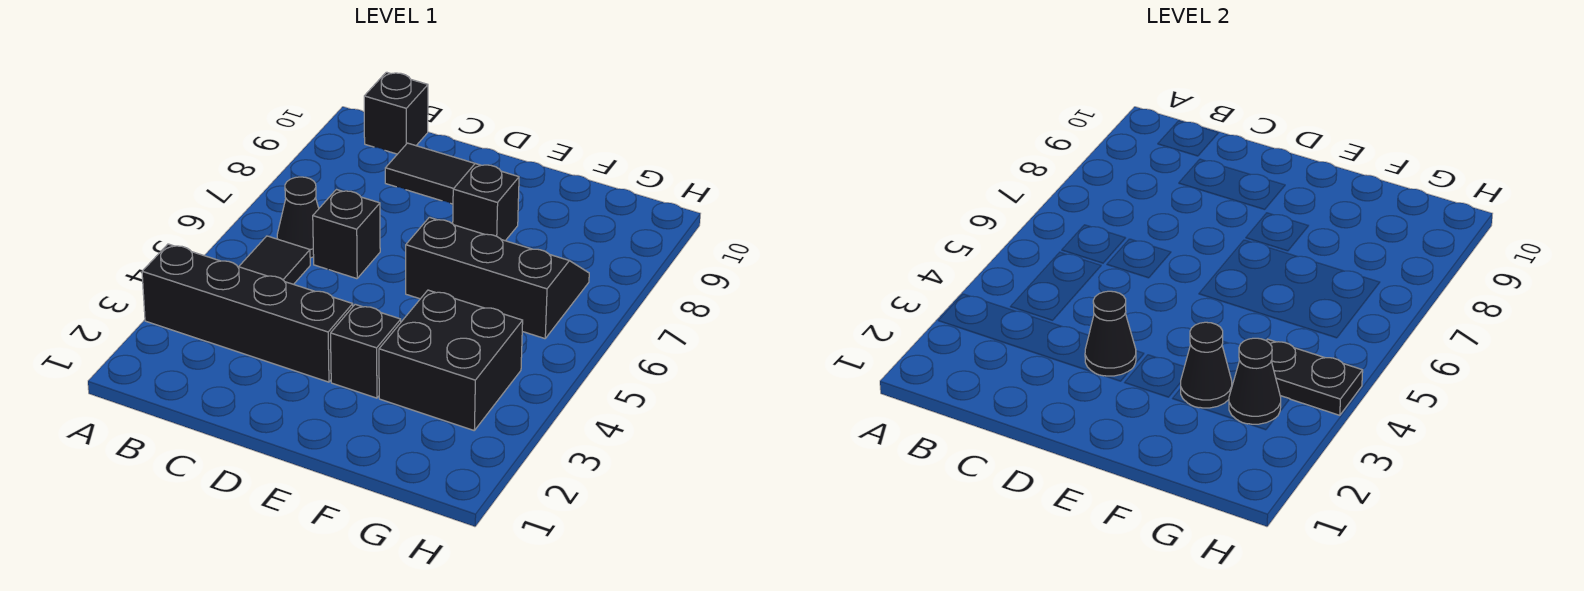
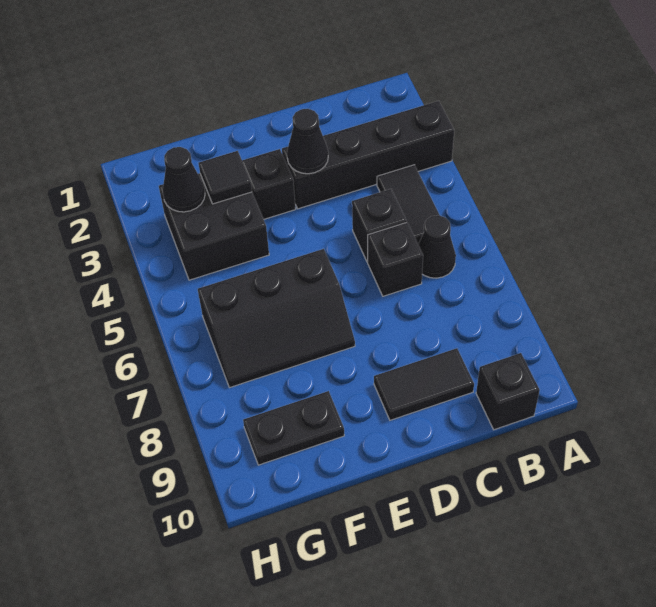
black brick E8 level 1 -> black brick C5 level 1
black cone F3 level 2 -> black tile F3 level 2
black plate G4:H4 level 2 -> black plate F9:G9 level 1

